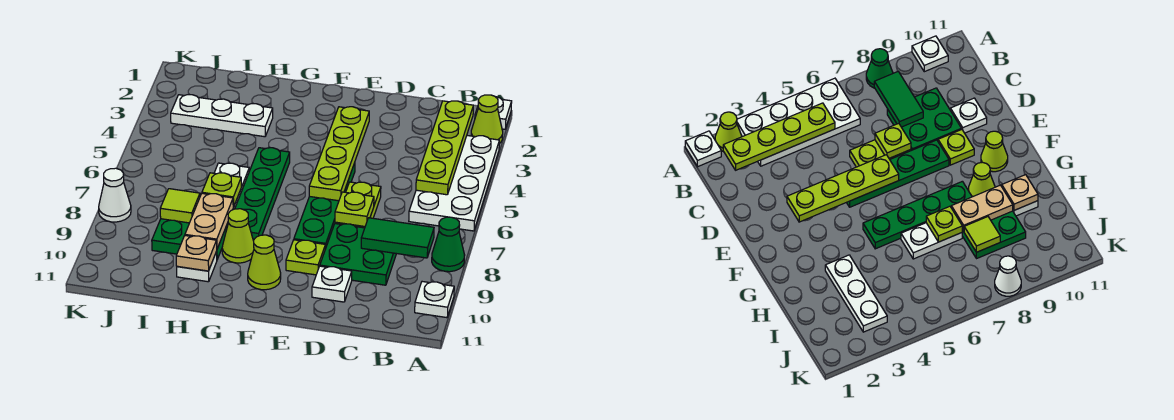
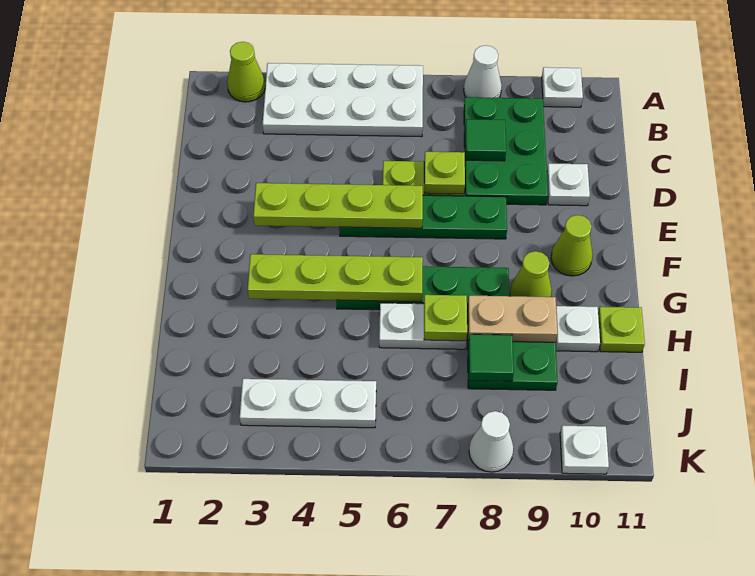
white plate A1 level 1 -> white plate K10 level 1
green cone A8 level 1 -> white cone A8 level 1
lime plate B2:B5 level 2 -> lime plate G3:G6 level 2
green tile B8:C8 level 2 -> green tile C8 level 2
green plate C8:D9 level 1 -> green plate B8:D9 level 1
lime plate E9 level 1 -> lime plate H11 level 1
white plate H3:J3 level 1 -> white plate J3:J5 level 1
tan plate H10 level 2 -> none
lime tile I8 level 2 -> green tile I8 level 2

